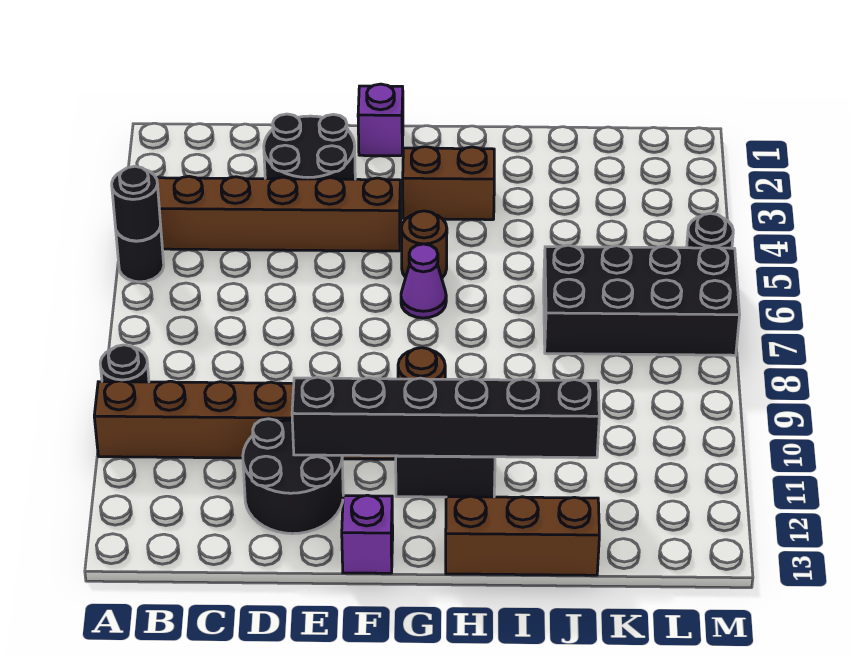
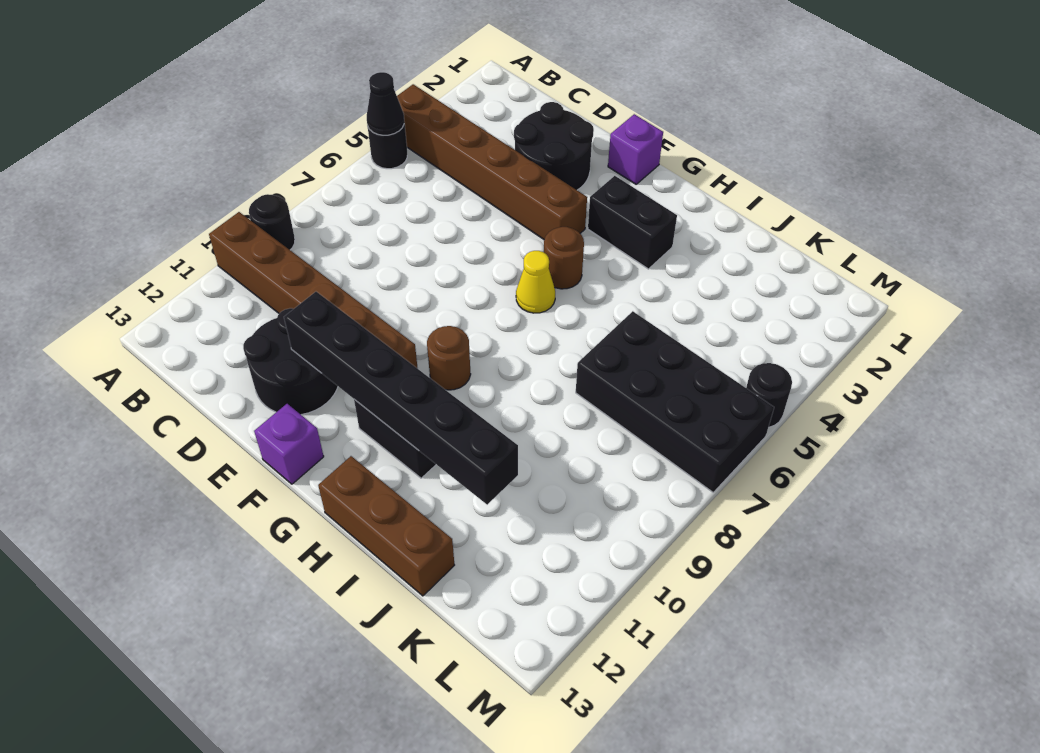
black round brick A5 level 2 -> black cone A5 level 2
brown brick G3:H3 level 1 -> black brick G3:H3 level 1
purple cone G6 level 1 -> yellow cone G6 level 1

